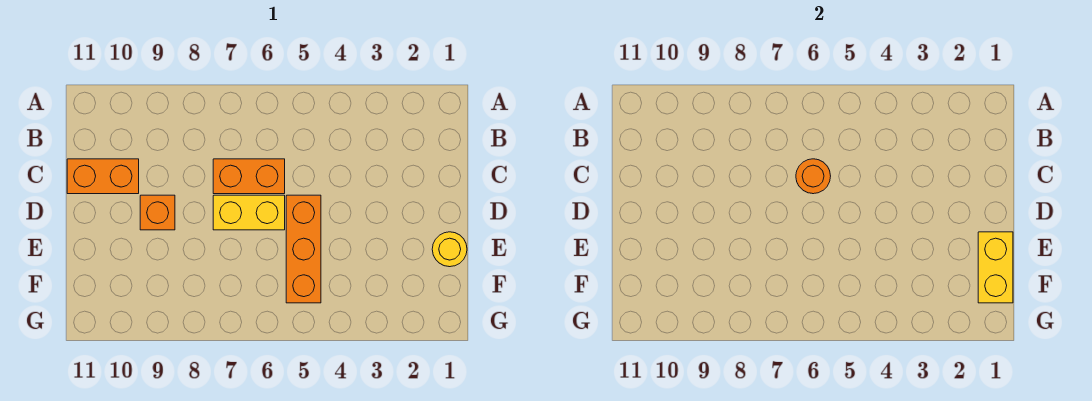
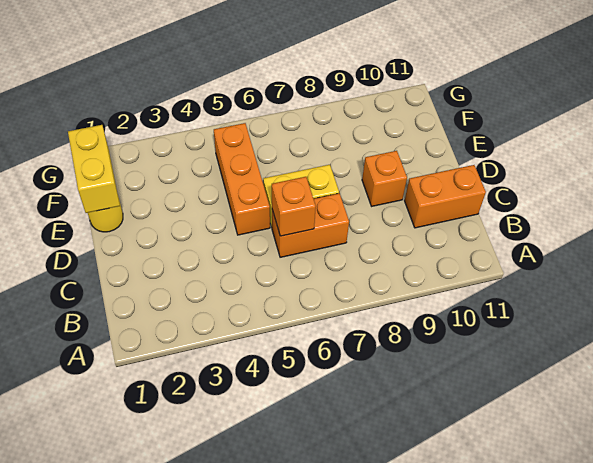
orange round brick C6 level 2 -> orange brick C6 level 2

